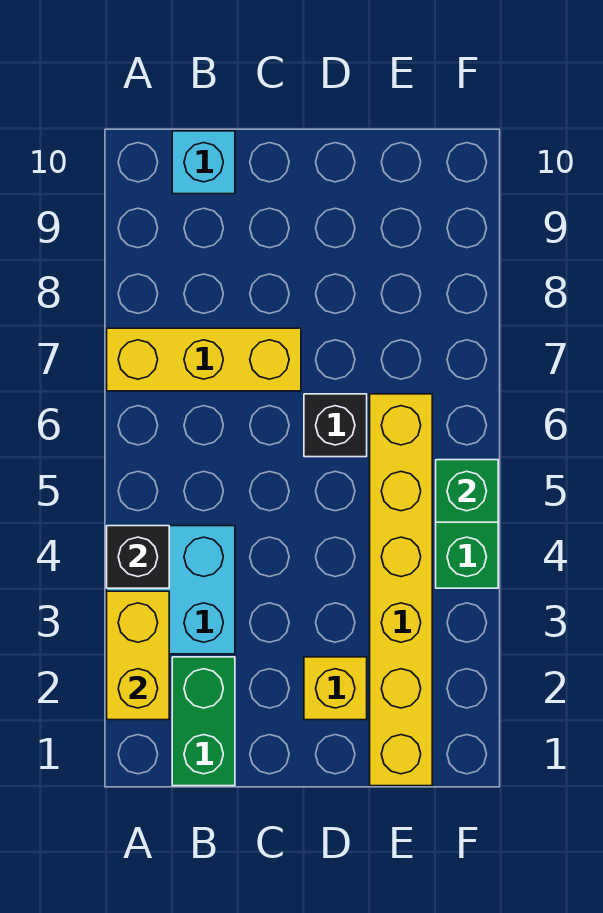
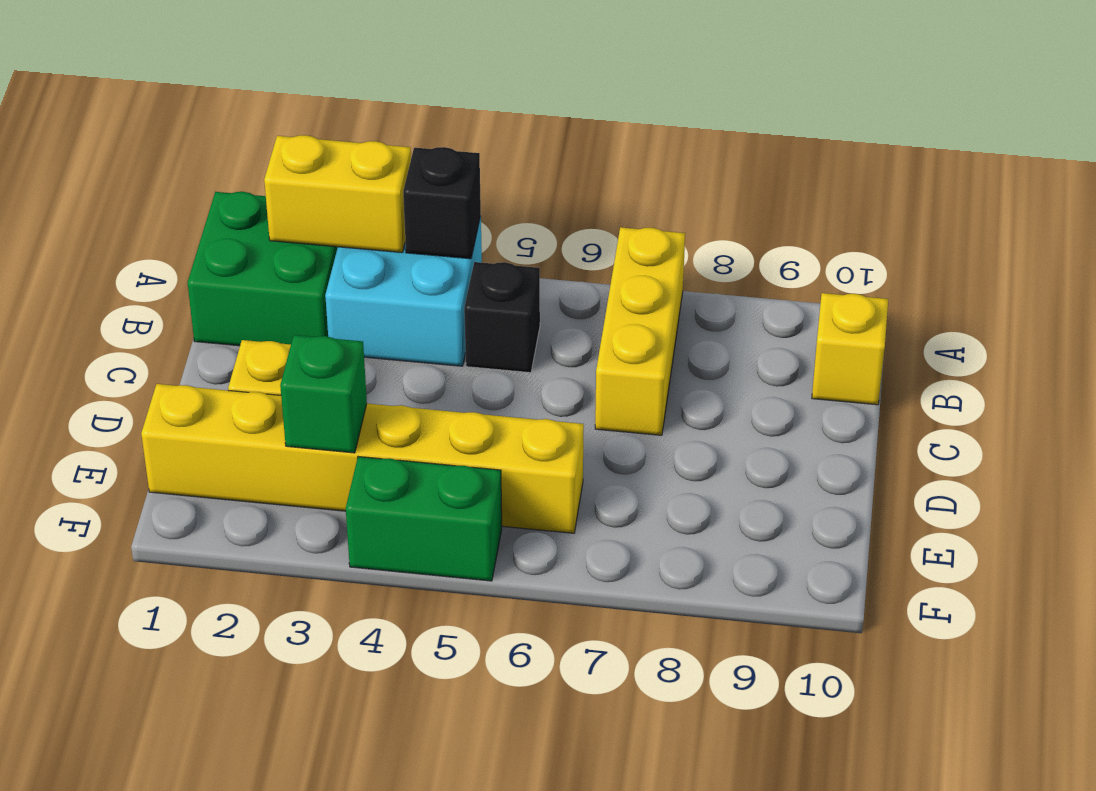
green brick B1:B2 level 1 -> green brick A1:B2 level 1
cyan brick B10 level 1 -> yellow brick B10 level 1
black brick D6 level 1 -> black brick B5 level 1
green brick F5 level 2 -> green brick E3 level 2

